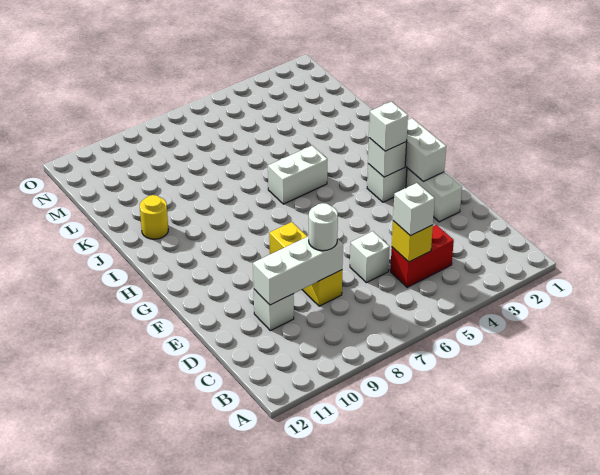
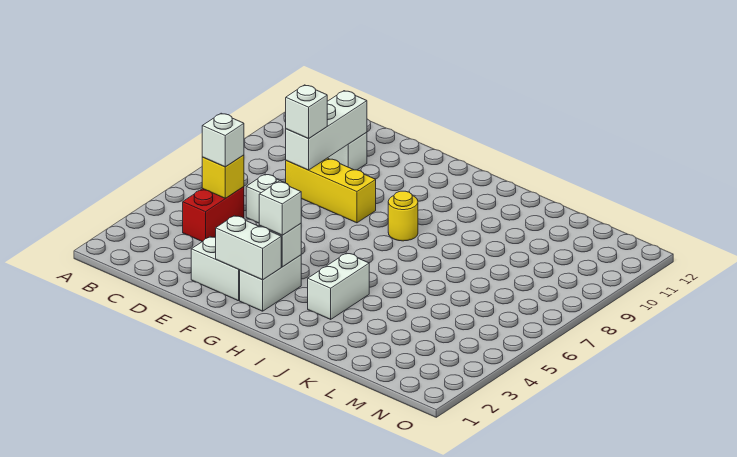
white round brick D8 level 3 -> white brick D8 level 3
white brick I5:I6 level 1 -> white brick I3:I4 level 1
yellow round brick J11 level 1 -> yellow round brick H8 level 1

